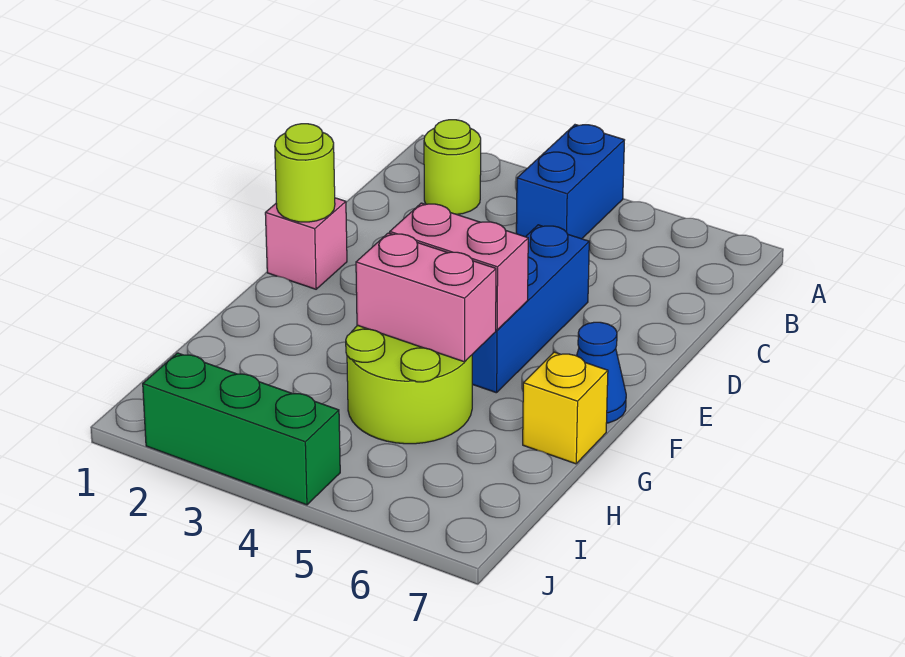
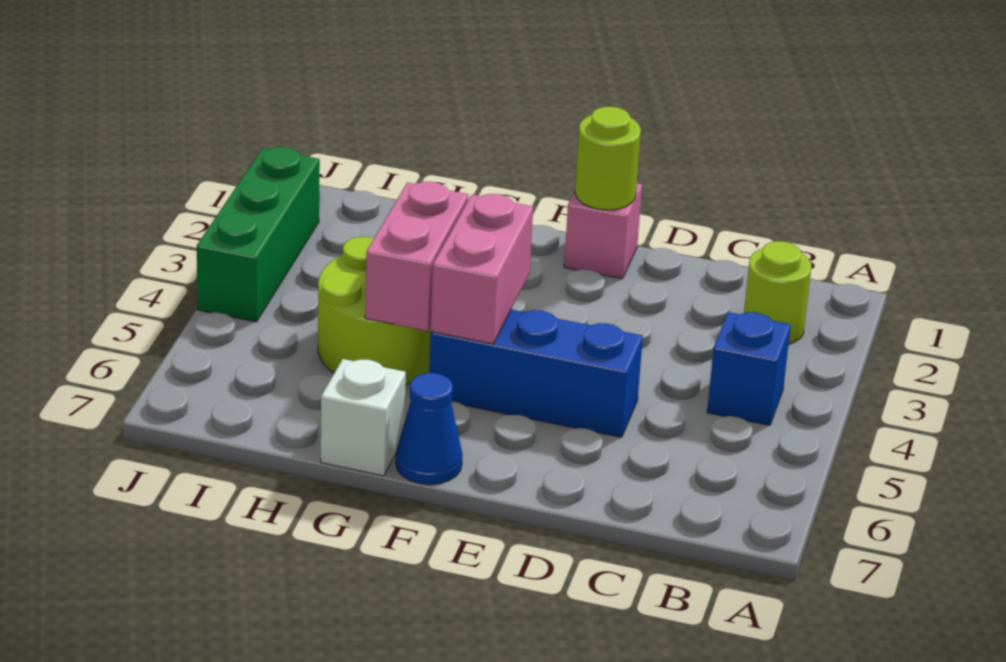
blue brick A4:B4 level 1 -> blue brick B4 level 1
yellow brick G7 level 1 -> white brick G7 level 1

